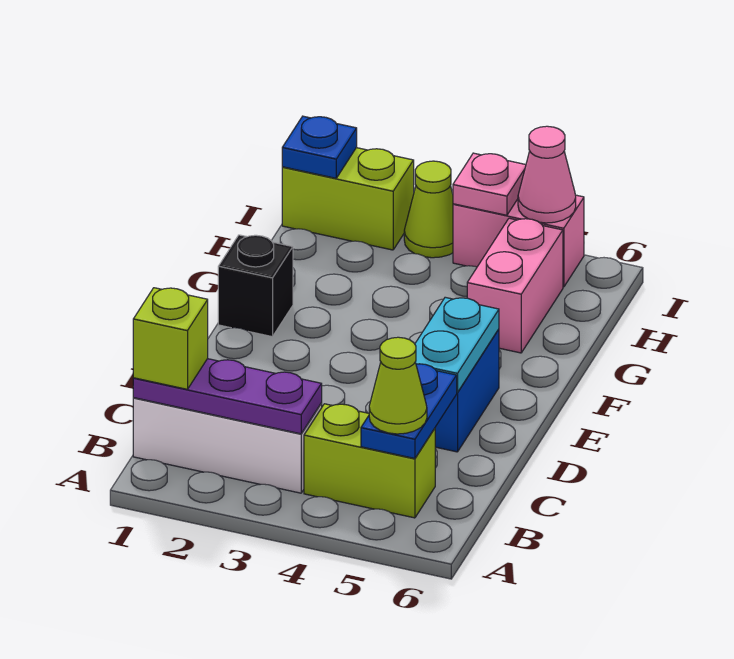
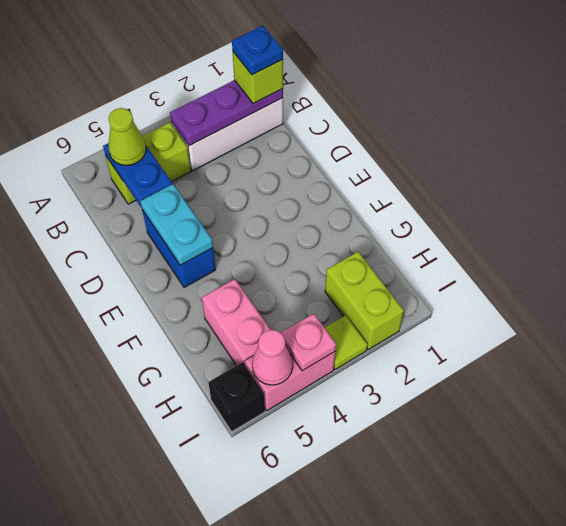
black brick F1 level 1 -> black brick I6 level 1
lime brick I1:I2 level 1 -> lime brick H2:I2 level 1
blue plate I1 level 2 -> blue plate B1 level 4
lime cone I3 level 1 -> lime tile I3 level 1

